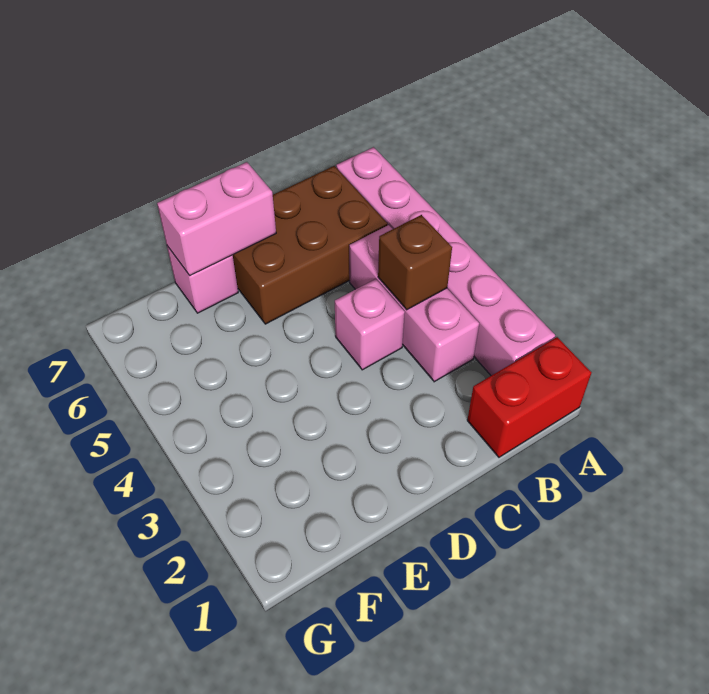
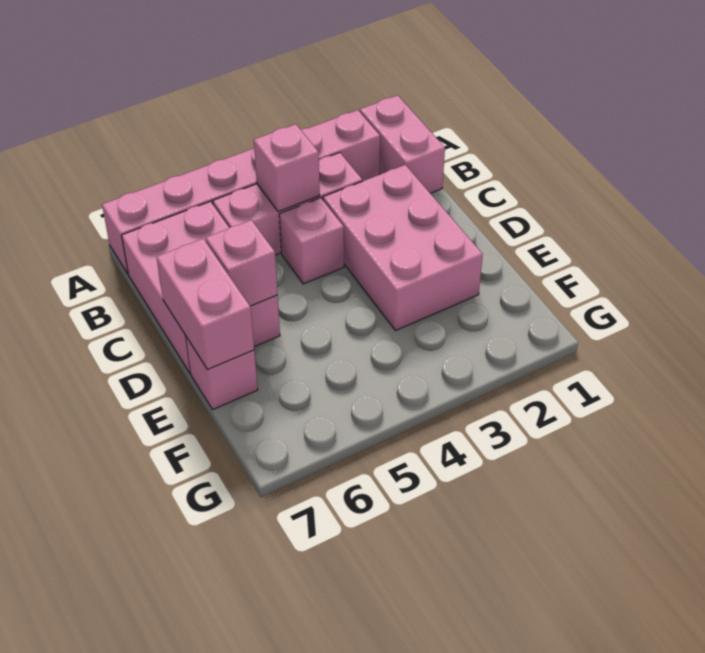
red brick A1:B1 level 1 -> pink brick A1:B1 level 1
brown brick B4 level 2 -> pink brick B4 level 2
brown brick B6:D7 level 1 -> pink brick B6:D7 level 1
none -> pink brick C2:E3 level 1
none -> pink brick D6 level 2

